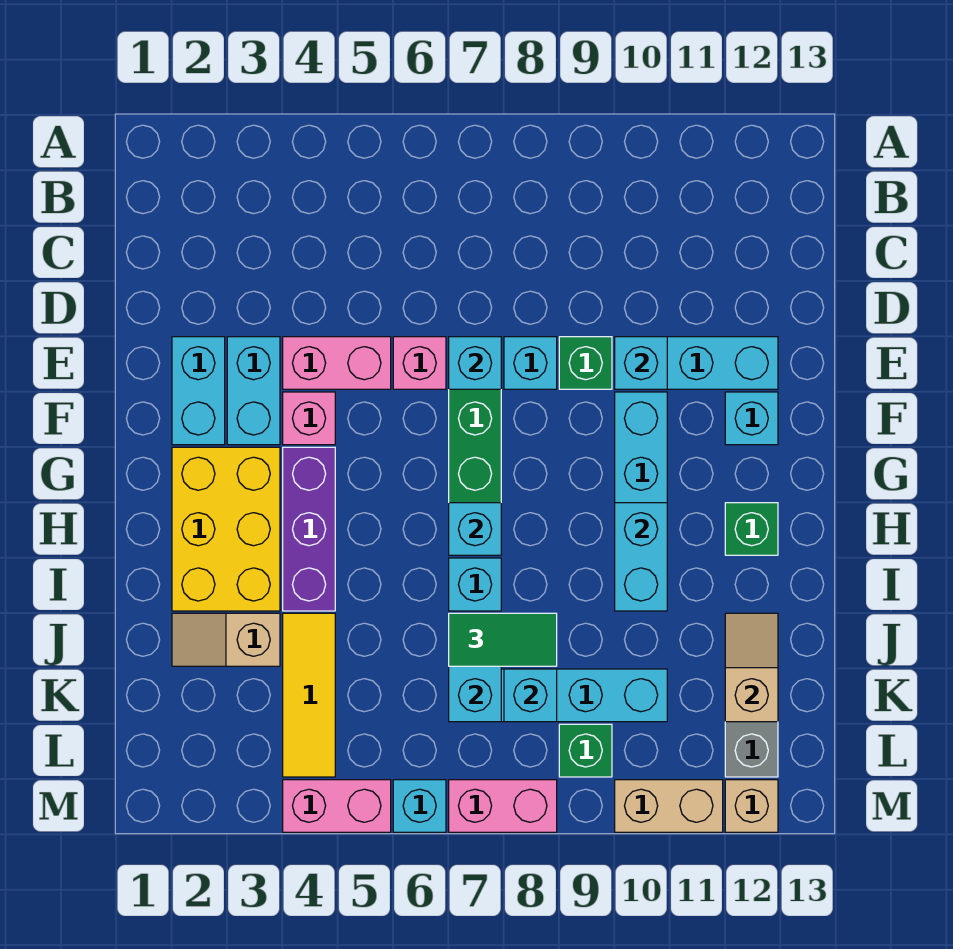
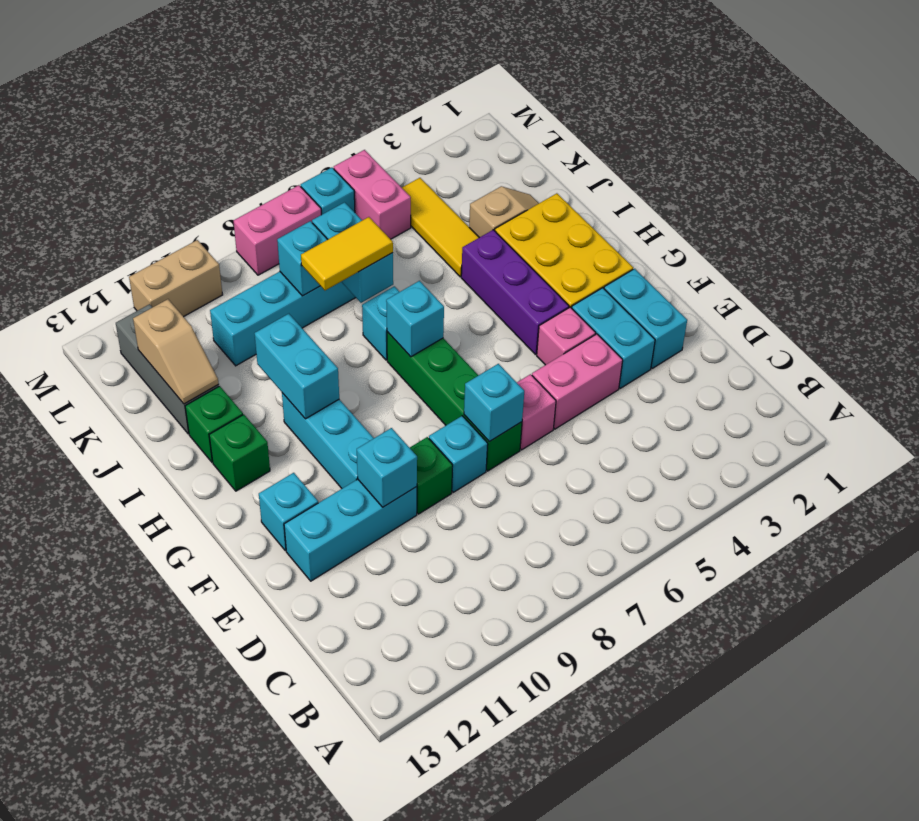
green tile J7:J8 level 3 -> yellow tile J7:J8 level 3
green brick L9 level 1 -> green brick I12 level 1
pink brick M4:M5 level 1 -> pink brick L5:M5 level 1
tan brick M12 level 1 -> none

